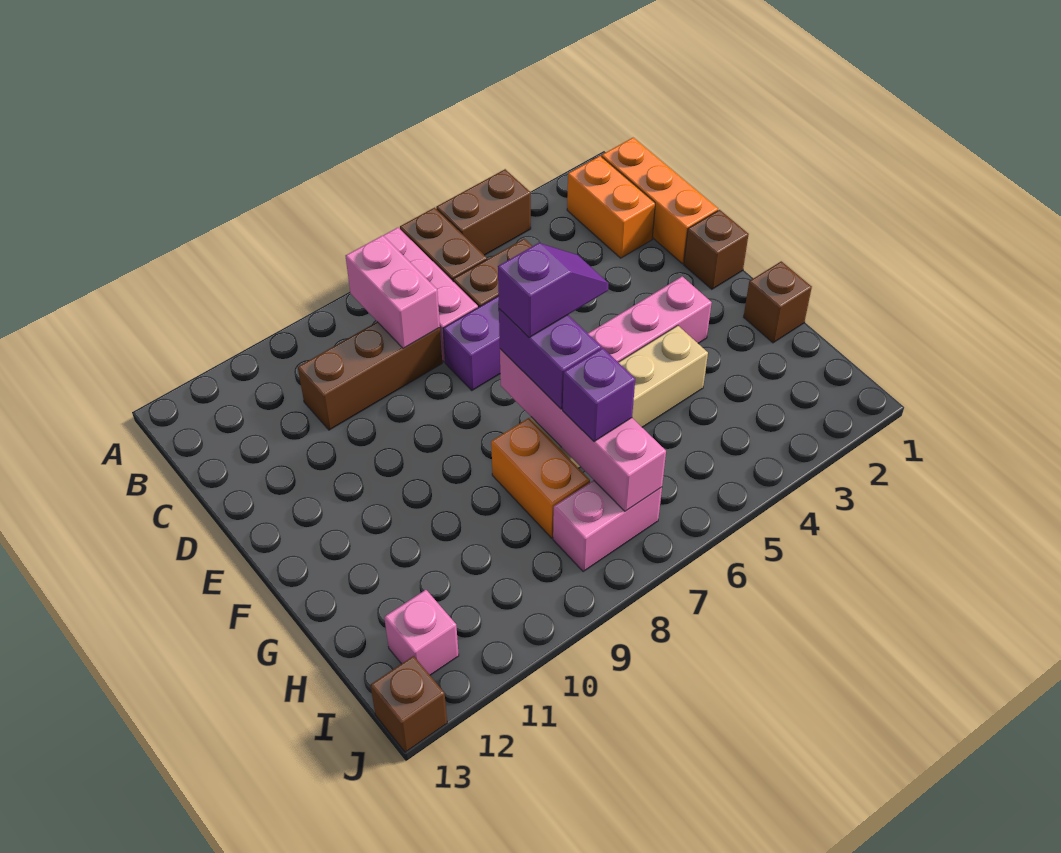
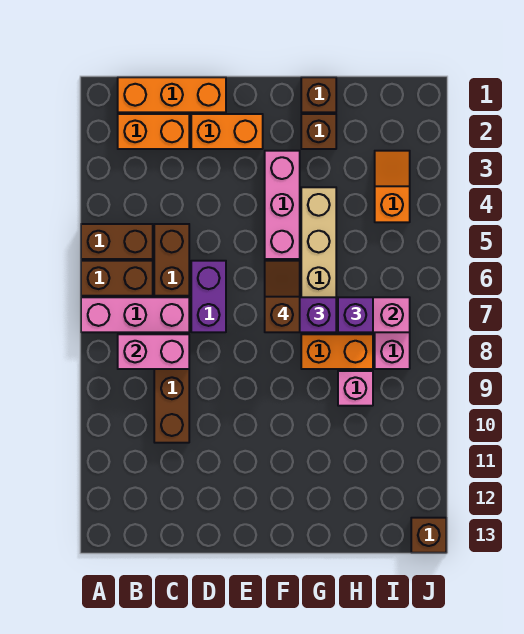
brown brick A4:A5 level 1 -> brown brick A5:B5 level 1
none -> orange brick D2:E2 level 1
brown brick E1 level 1 -> brown brick G2 level 1
purple slope F6:F7 level 4 top 7 -> brown slope F6:F7 level 4 top 7
none -> orange slope I3:I4 level 1 top 4
pink brick I12 level 1 -> pink brick H9 level 1

